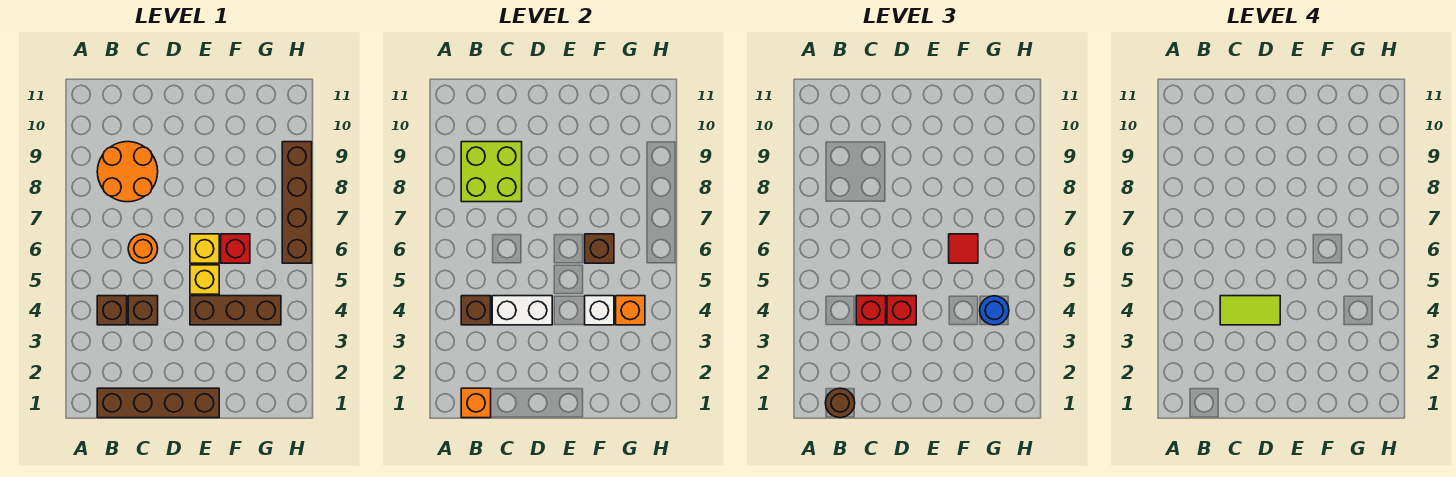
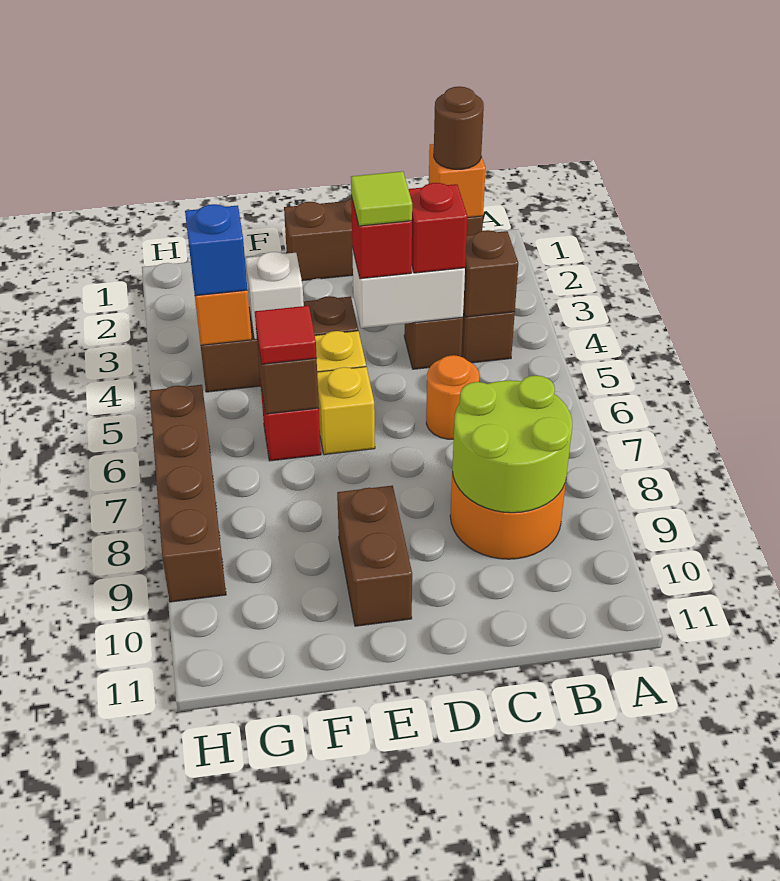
lime brick B8:C9 level 2 -> lime round brick B8:C9 level 2
lime tile C4:D4 level 4 -> lime tile D4 level 4
none -> brown brick E9:E10 level 1
blue round brick G4 level 3 -> blue brick G4 level 3

